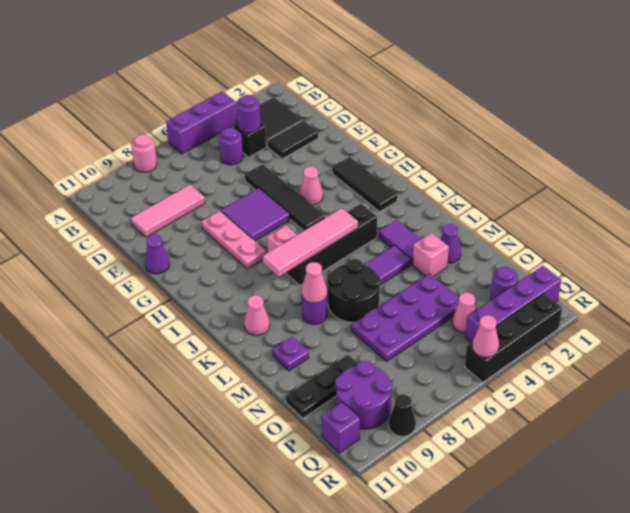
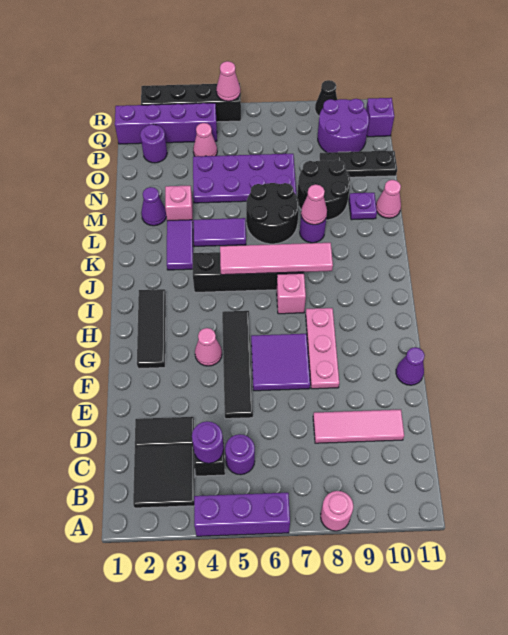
pink cone K10 level 1 -> pink cone M11 level 1
none -> black round brick M8:N9 level 1

